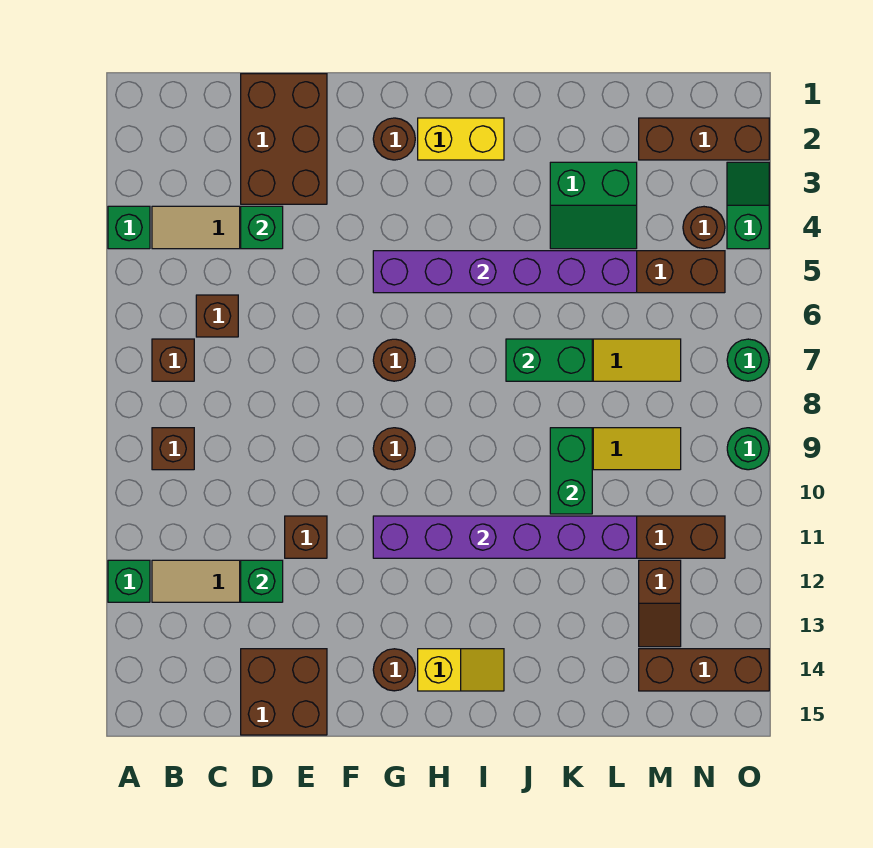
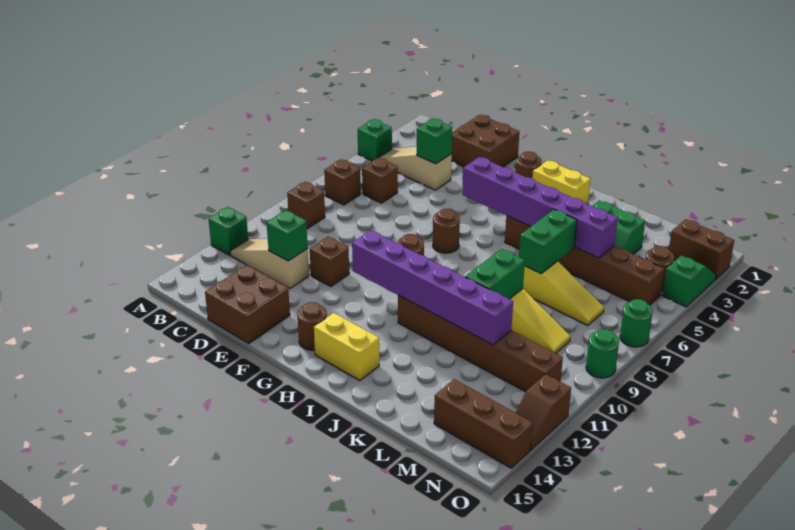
brown brick D1:E3 level 1 -> brown brick D1:E2 level 1
yellow slope H14:I14 level 1 top H -> yellow brick H14:I14 level 1
green brick J7:K7 level 2 -> green brick K6:K7 level 2
brown brick M2:O2 level 1 -> brown brick N2:O2 level 1
brown slope M12:M13 level 1 top 12 -> brown slope O12:O13 level 1 top 12

